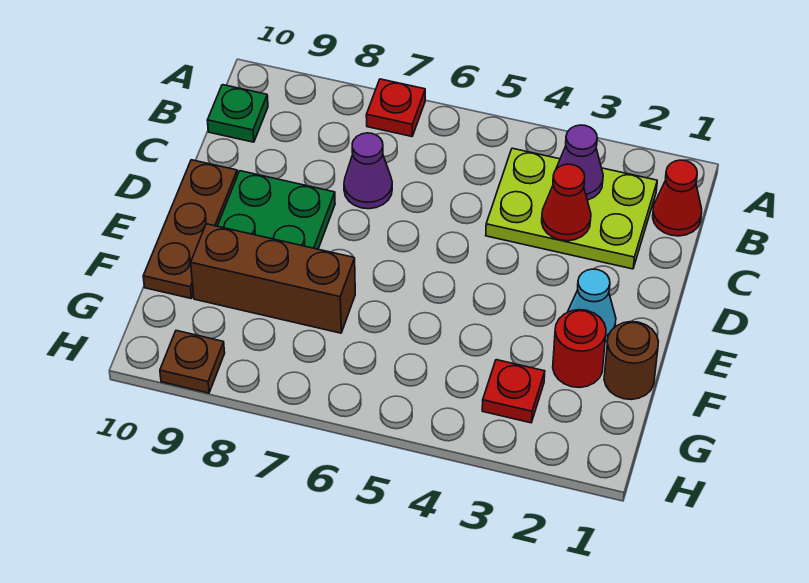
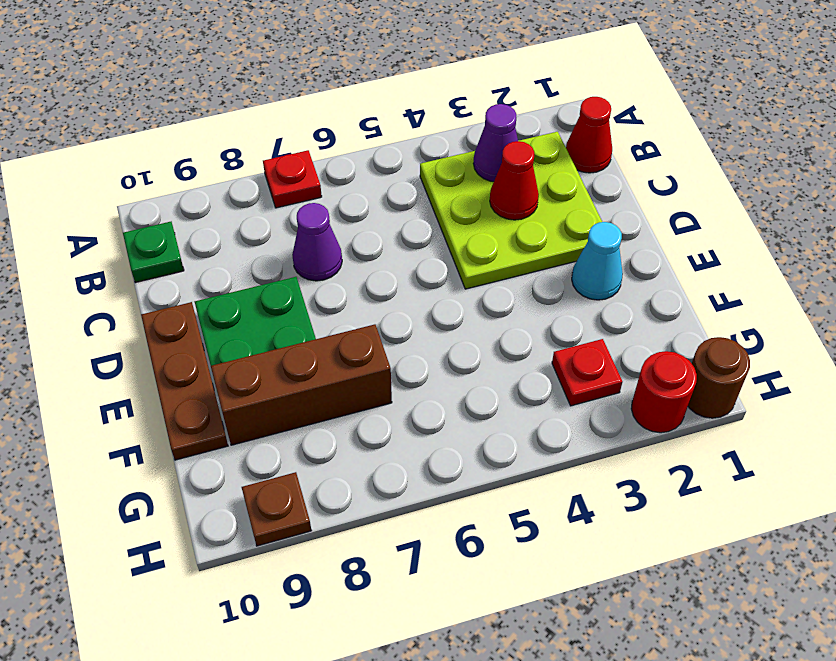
lime plate B2:C4 level 1 -> lime plate B2:D4 level 1
brown round brick F1 level 1 -> brown round brick H1 level 1
red round brick F2 level 1 -> red round brick H2 level 1

